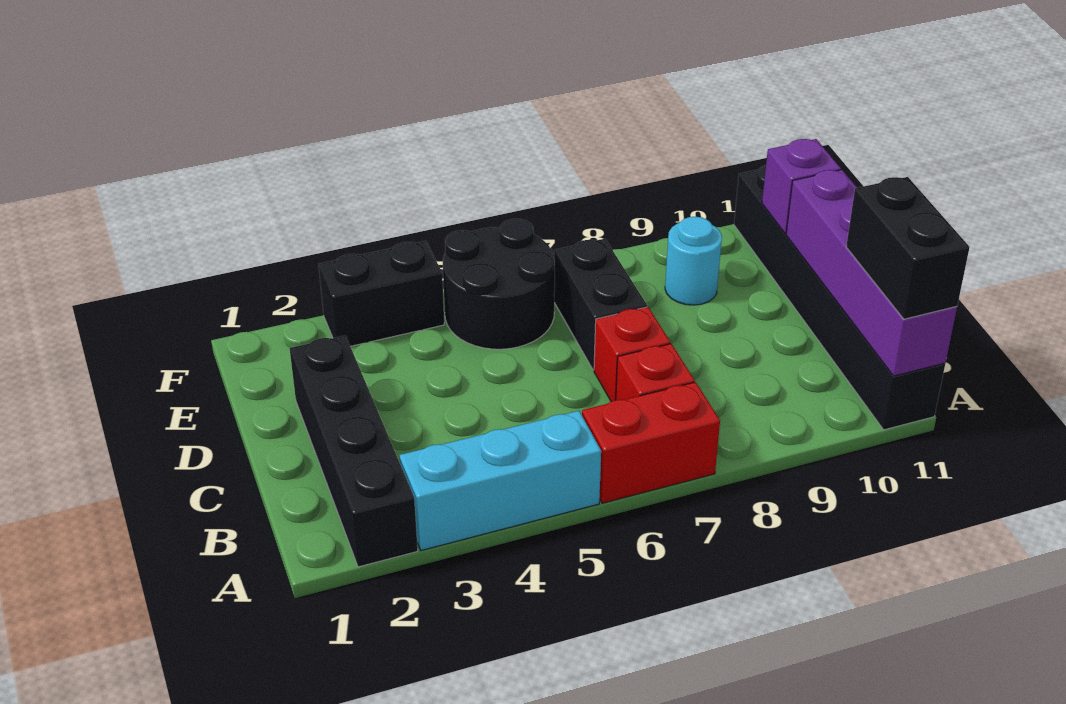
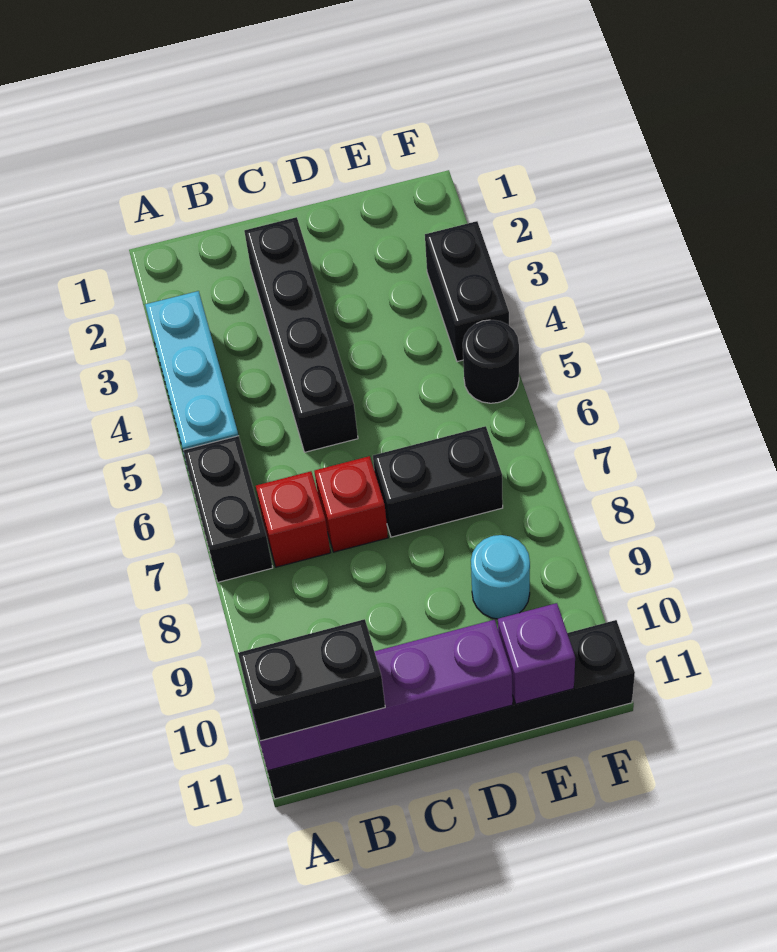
black brick A2:D2 level 1 -> black brick C2:C5 level 1
red brick A6:A7 level 1 -> black brick A6:A7 level 1
black round brick E5:F6 level 1 -> black round brick F5 level 1

